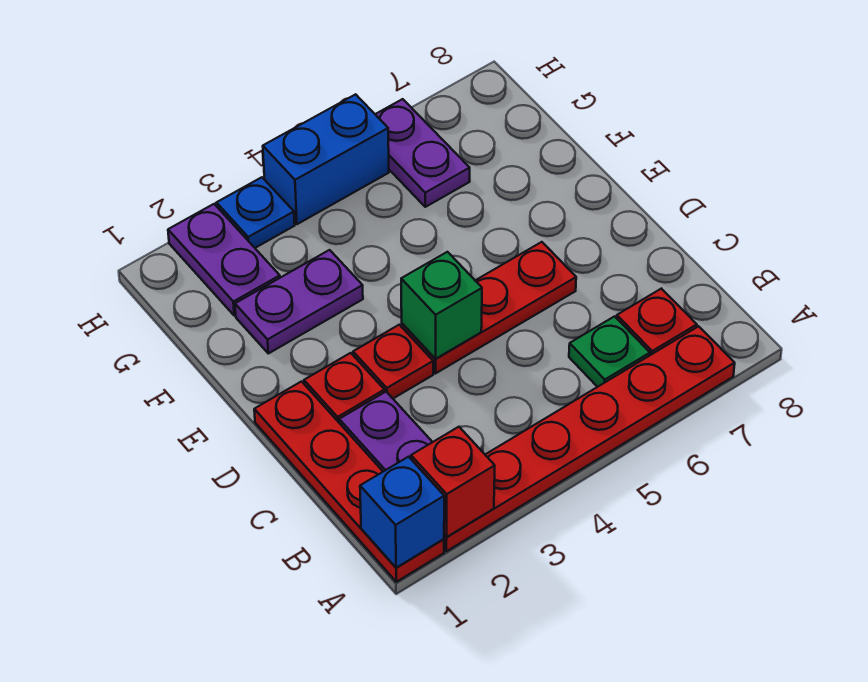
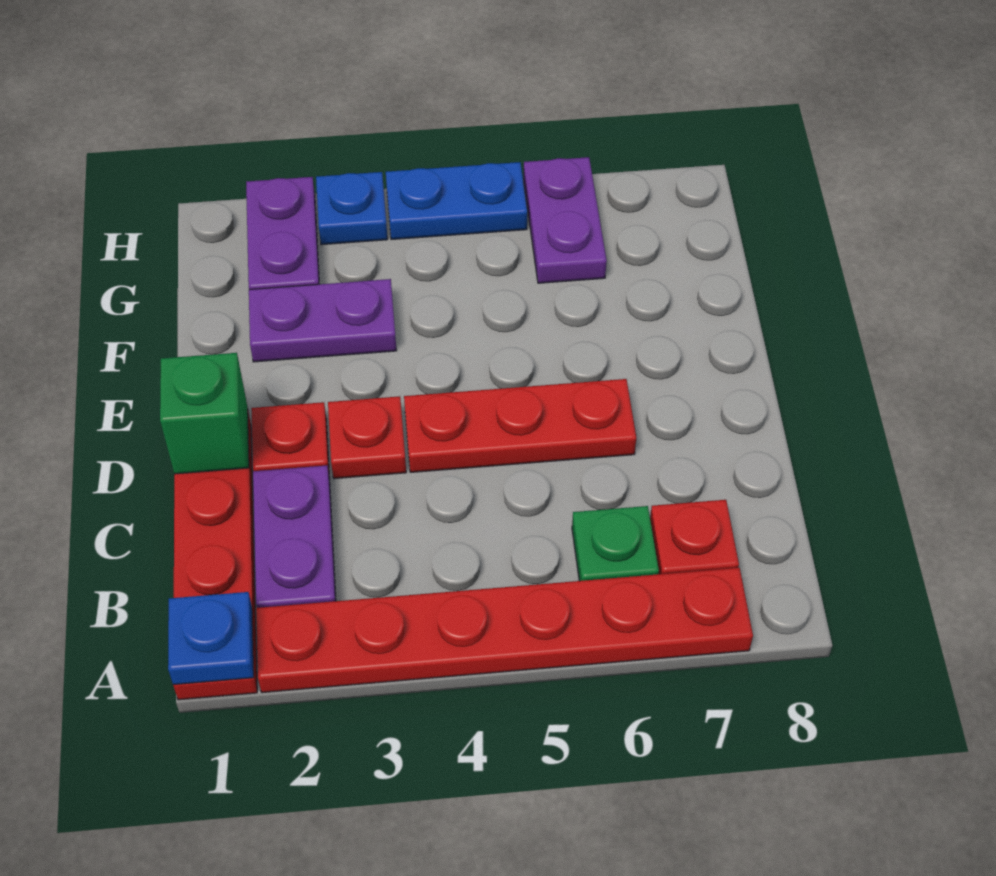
blue brick A1 level 2 -> blue plate A1 level 2
red brick A2 level 2 -> none
green brick D4 level 2 -> green brick D1 level 2
blue brick H4:H5 level 1 -> blue plate H4:H5 level 1

